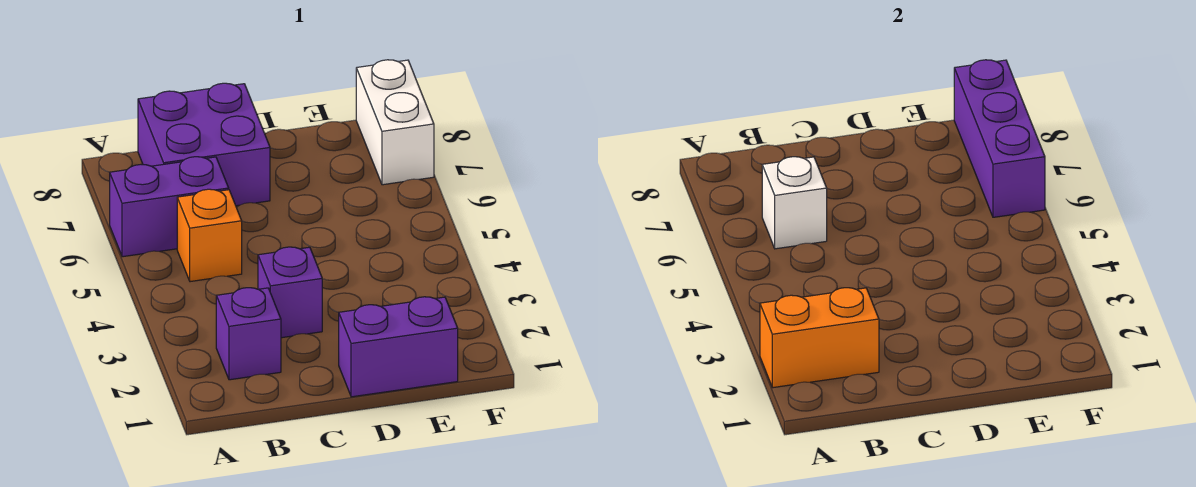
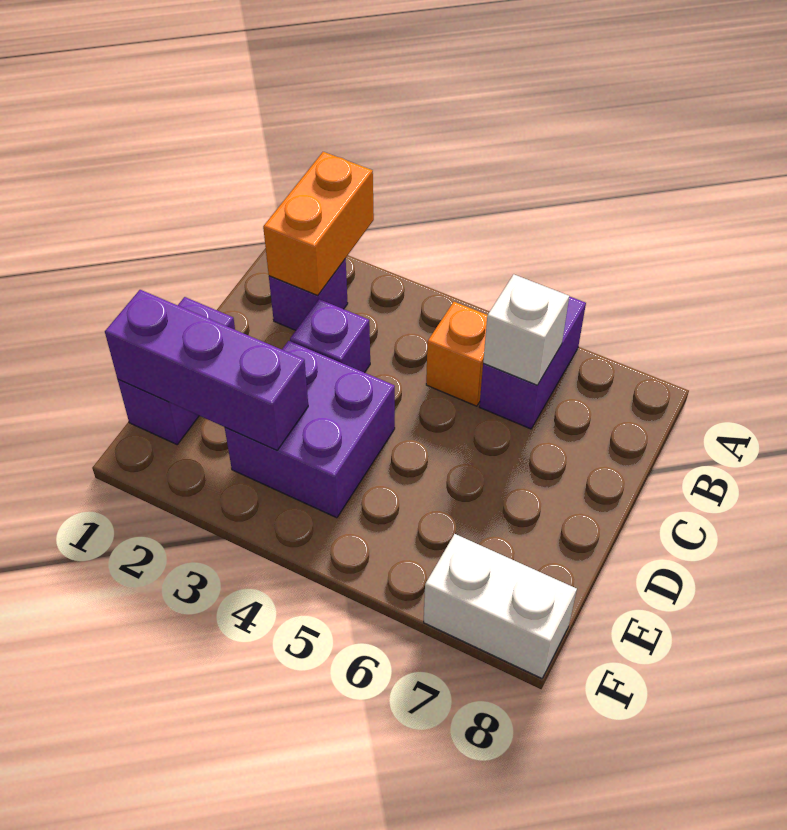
purple brick B7:C8 level 1 -> purple brick D3:E4 level 1
purple brick F6:F8 level 2 -> purple brick E1:E3 level 2

